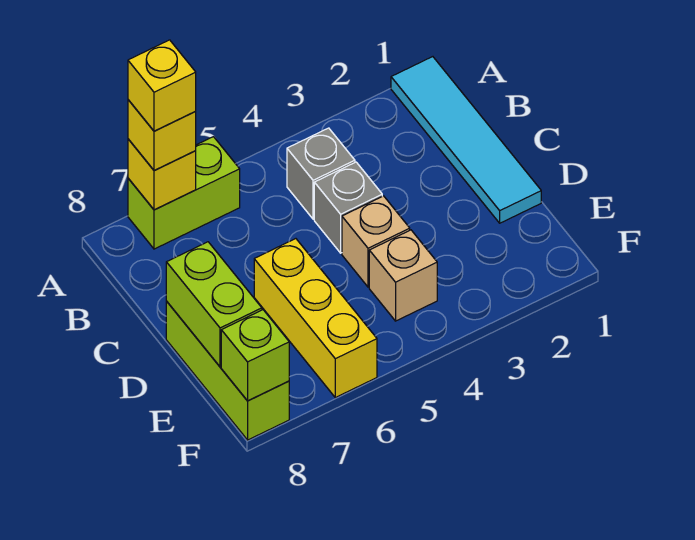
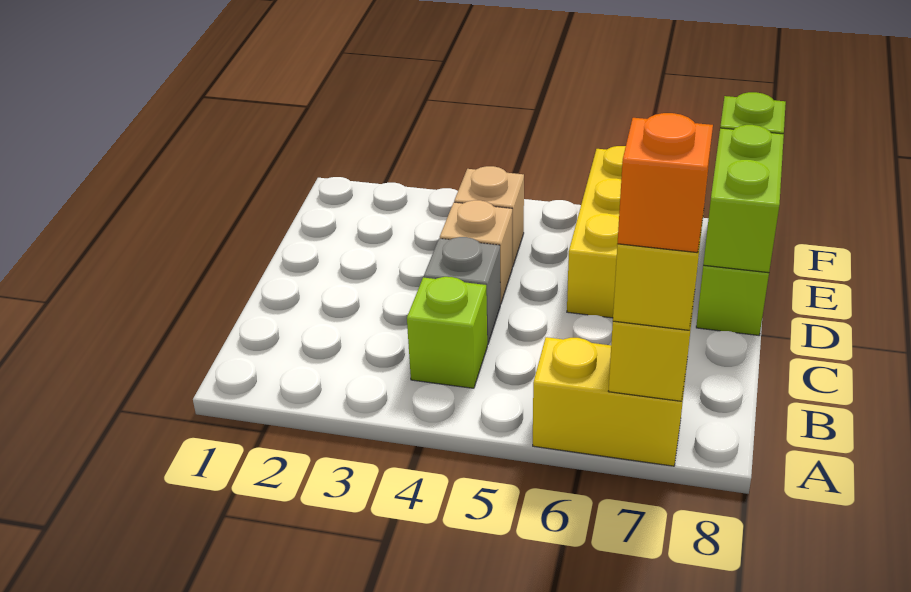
cyan tile A1:D1 level 1 -> none
lime brick A6:A7 level 1 -> yellow brick A6:A7 level 1
yellow brick A7 level 4 -> orange brick A7 level 4
grey brick B4 level 1 -> lime brick B4 level 1

